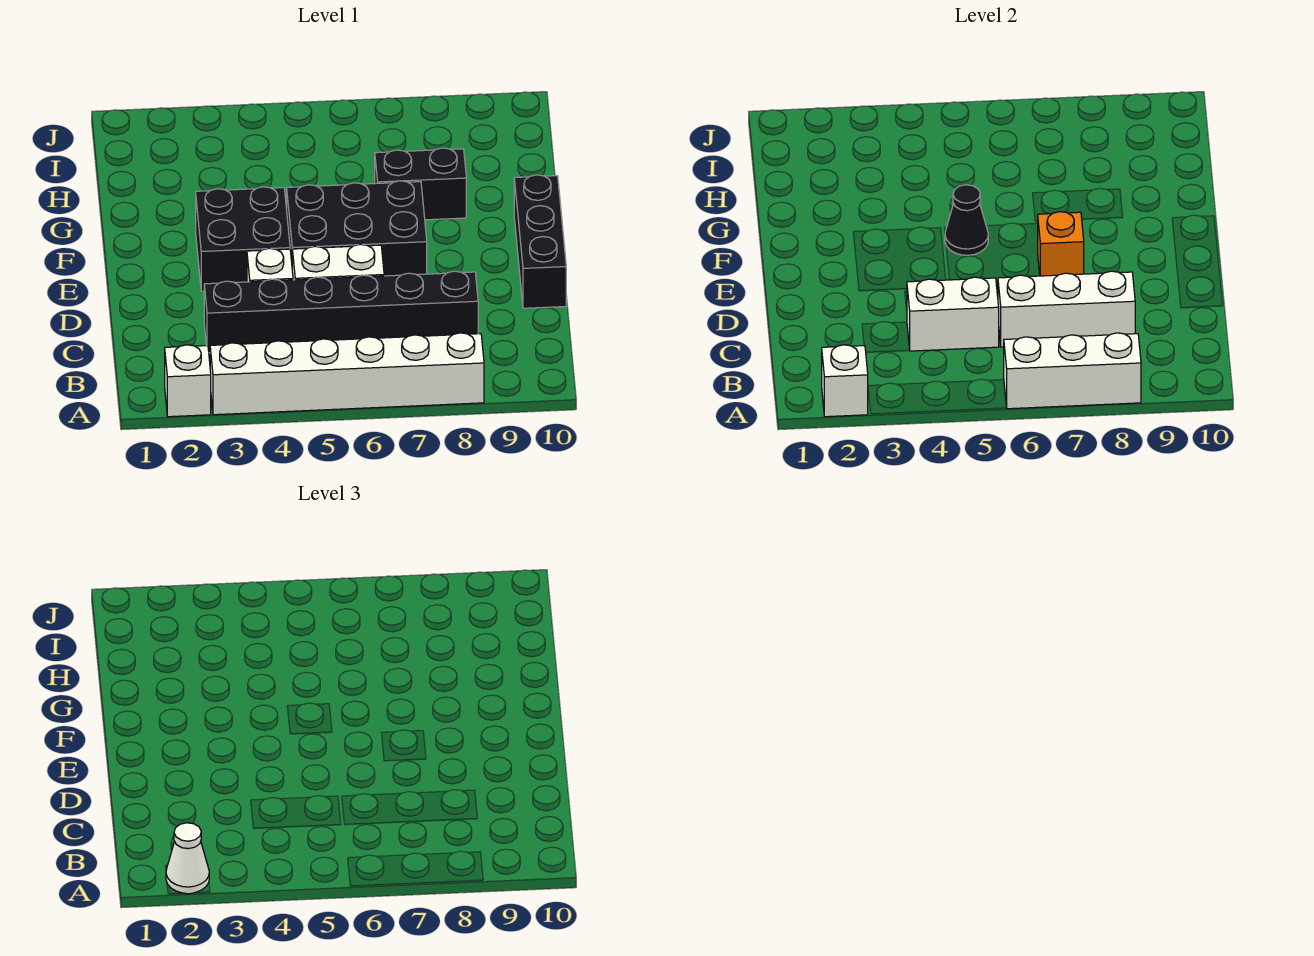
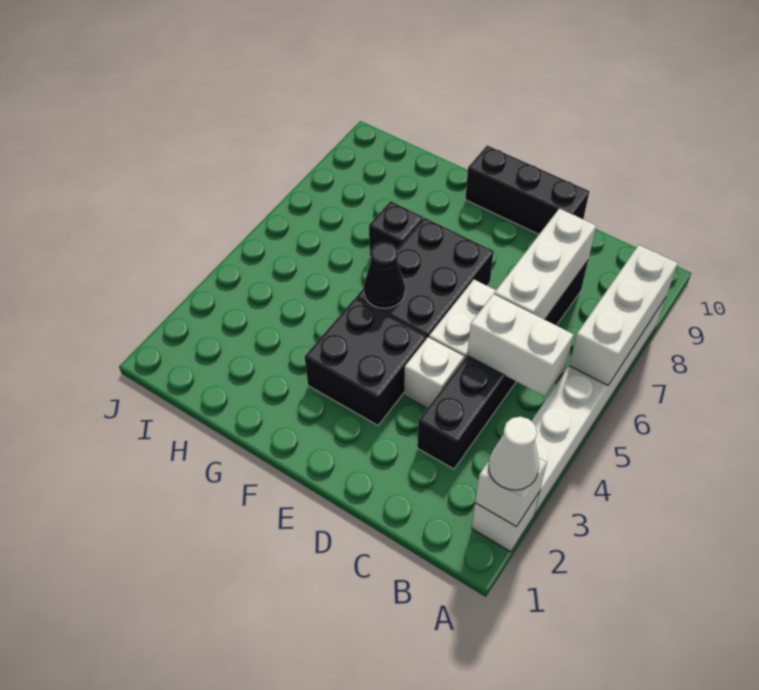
white brick C4:C5 level 2 -> white brick B5:C5 level 2
orange brick E7 level 2 -> none
black brick G7:G8 level 1 -> black brick G7 level 1

